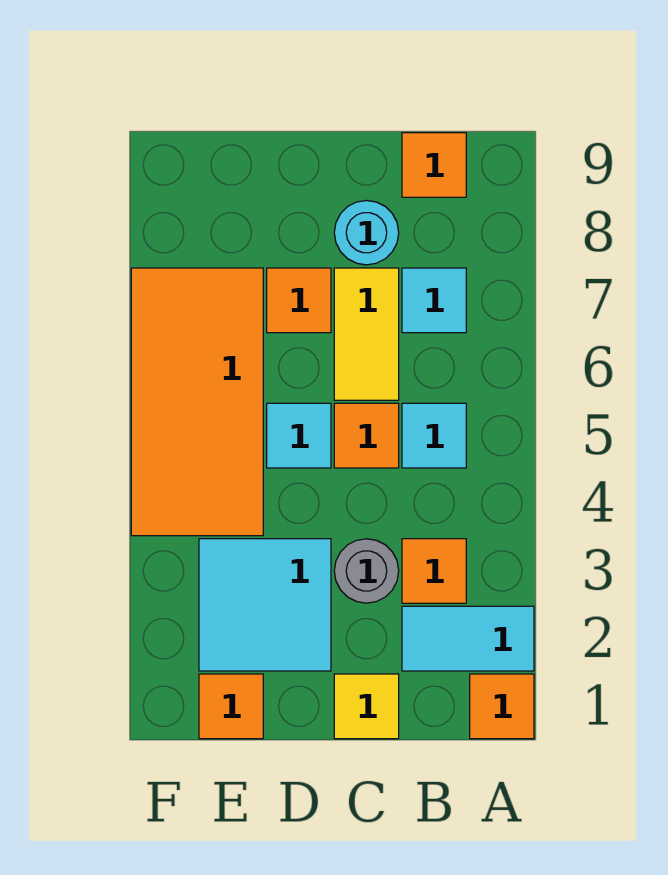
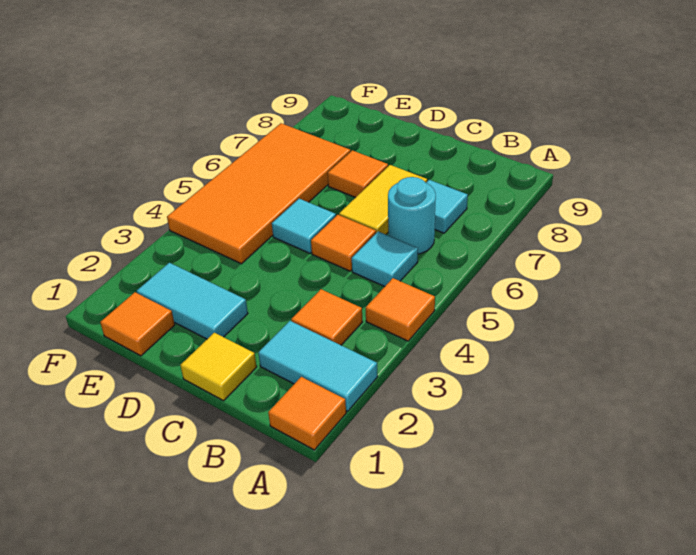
orange tile B9 level 1 -> orange tile A4 level 1
grey round brick C3 level 1 -> none
cyan round brick C8 level 1 -> cyan round brick B6 level 1
cyan tile D2:E3 level 1 -> cyan tile D2:E2 level 1

